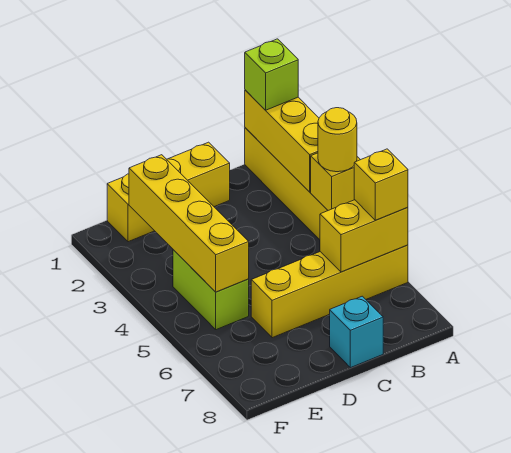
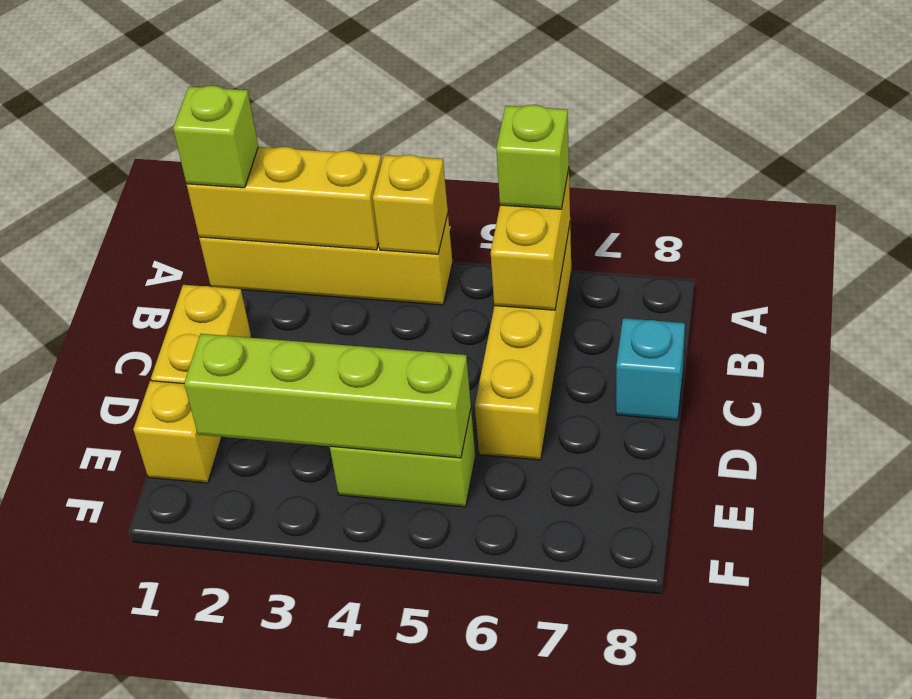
yellow round brick A4 level 3 -> none
yellow brick A6 level 3 -> lime brick A6 level 3
yellow brick E2:E5 level 2 -> lime brick E2:E5 level 2

